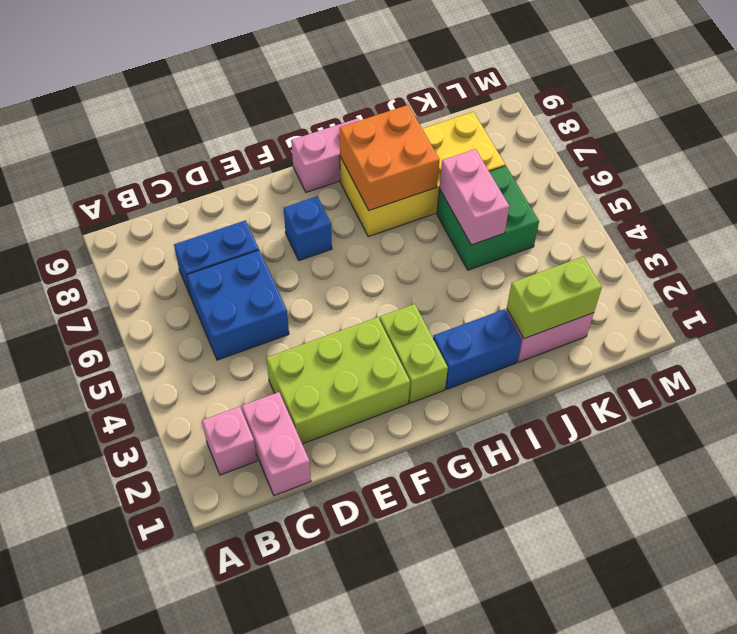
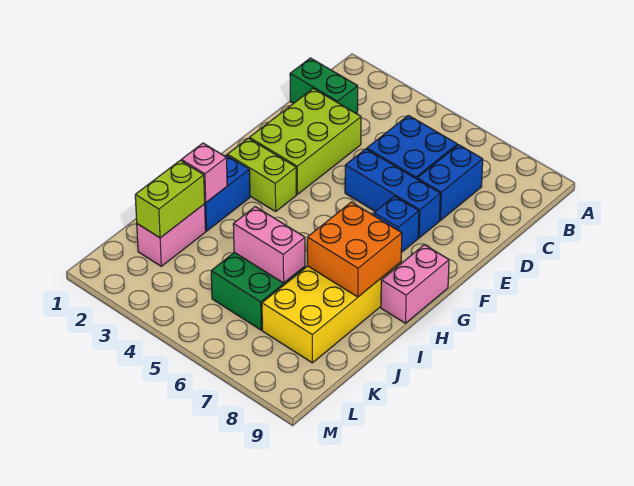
pink brick B2 level 1 -> pink brick I2 level 2
pink brick C1:C2 level 1 -> green brick C1:C2 level 1
none -> blue brick E5:E7 level 1

